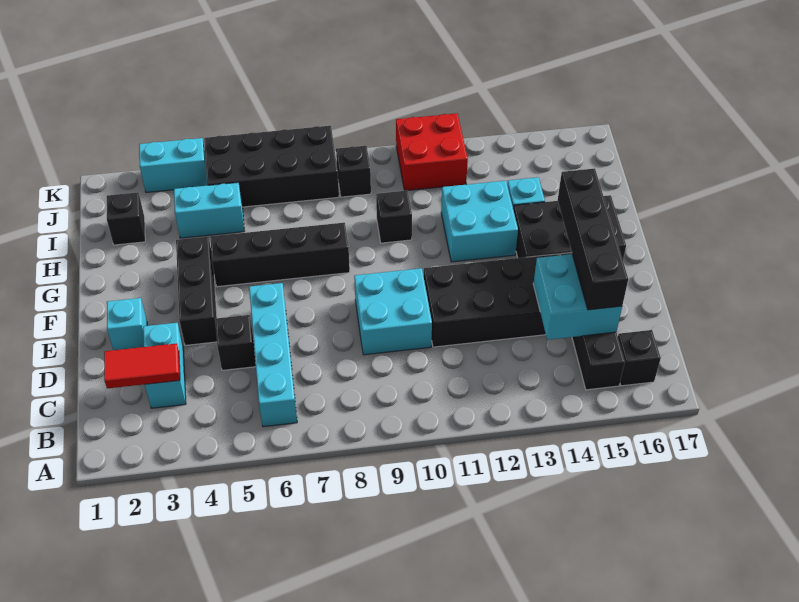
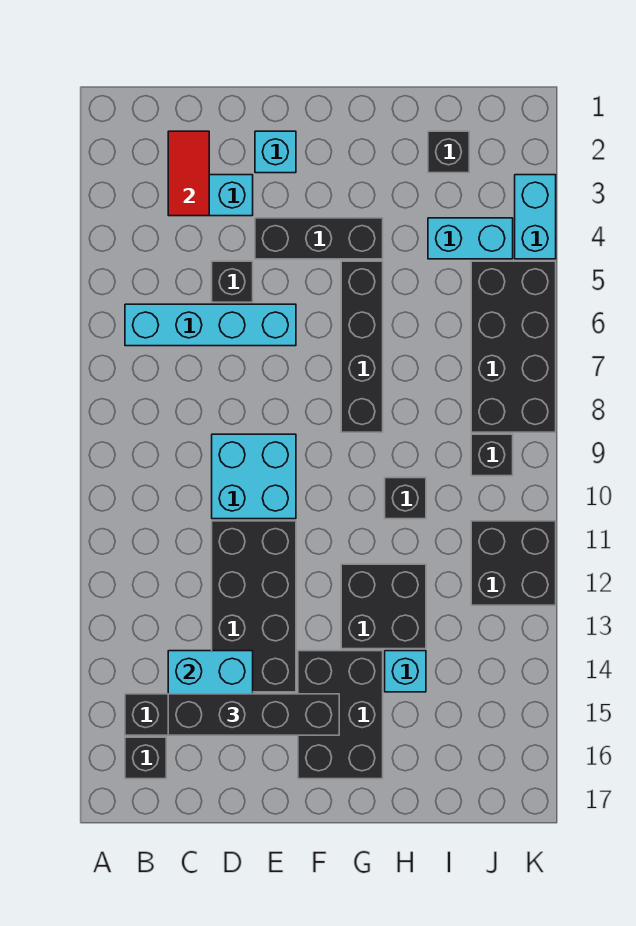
cyan brick G12:H13 level 1 -> black brick G12:H13 level 1
cyan brick I4:I5 level 1 -> cyan brick I4:J4 level 1
red brick J11:K12 level 1 -> black brick J11:K12 level 1

